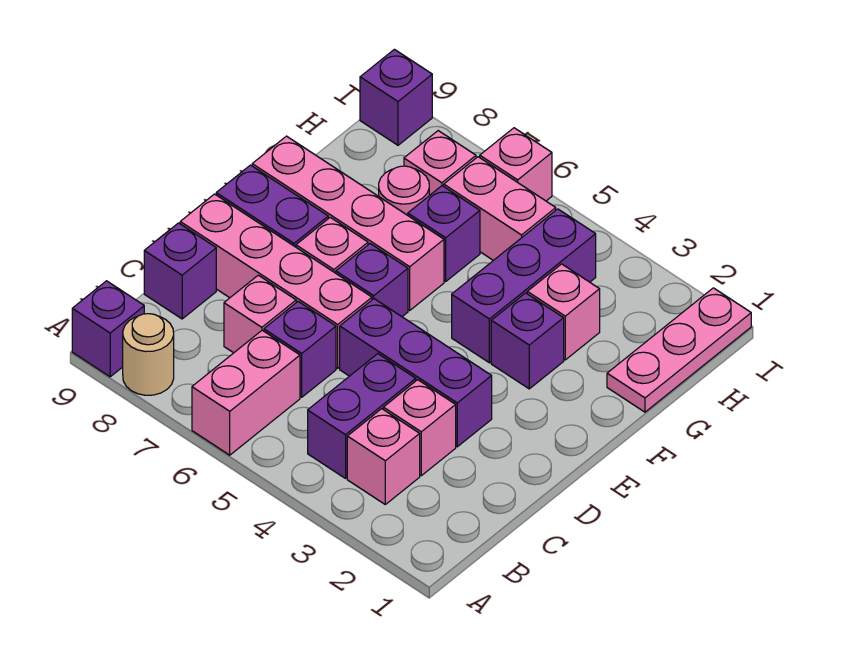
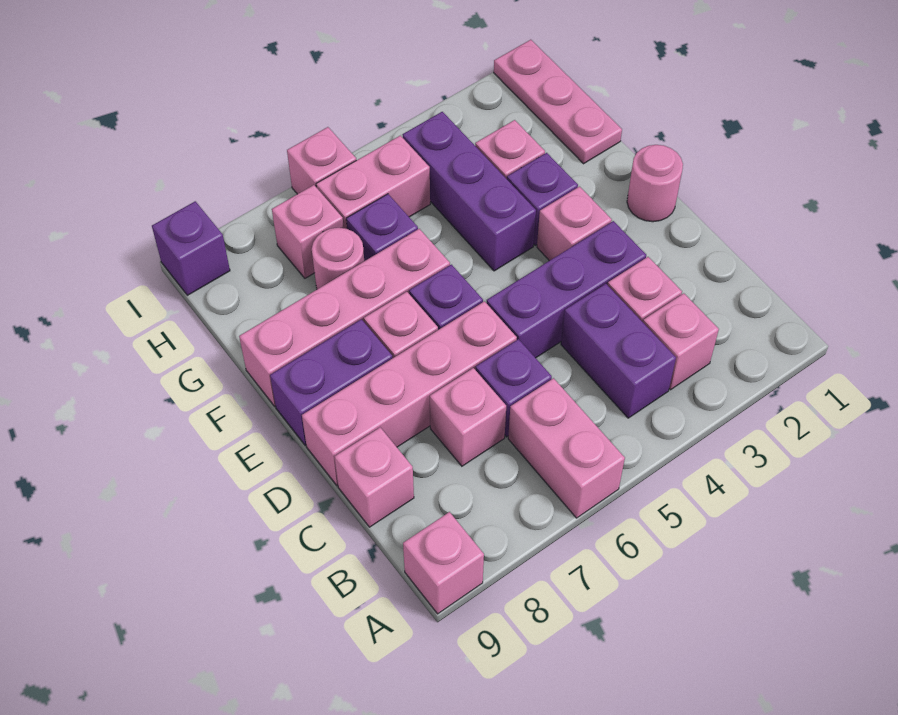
tan round brick A8 level 1 -> none
purple brick A9 level 1 -> pink brick A9 level 1
purple brick C9 level 1 -> pink brick C9 level 1
none -> pink round brick E1 level 1
none -> pink brick E3 level 1

